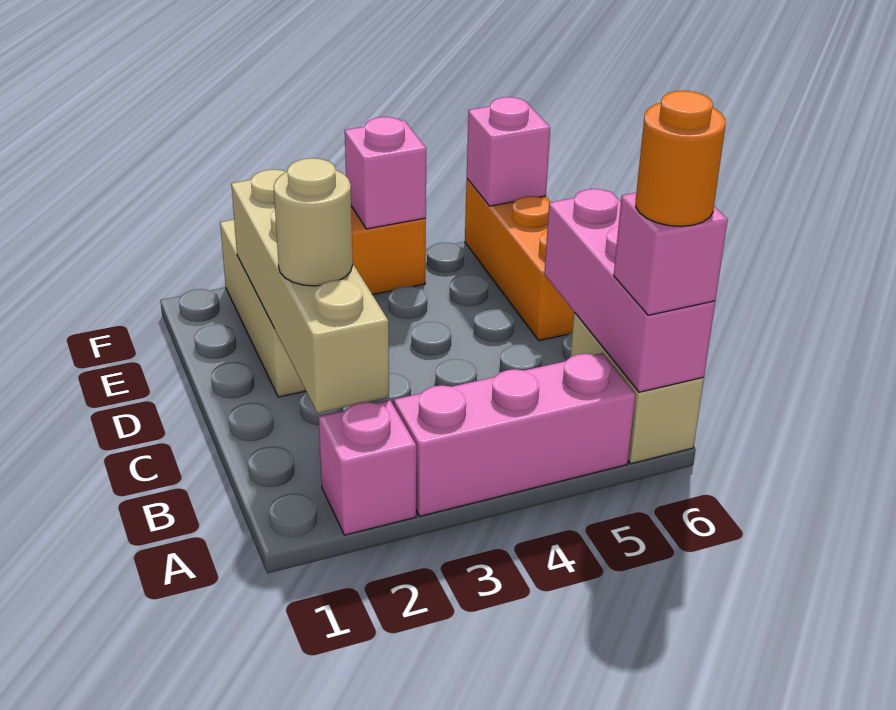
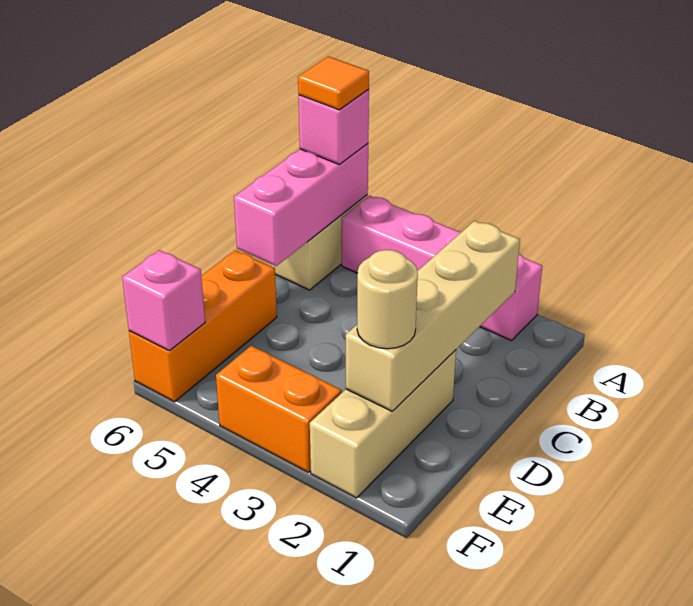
orange round brick A6 level 4 -> orange tile A6 level 4
tan round brick C2 level 3 -> tan round brick E2 level 3
pink brick F4 level 2 -> none

